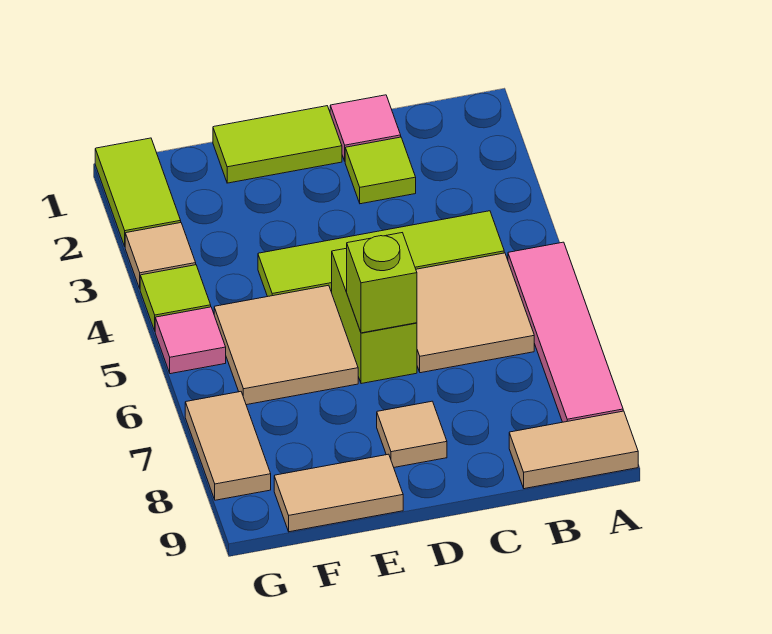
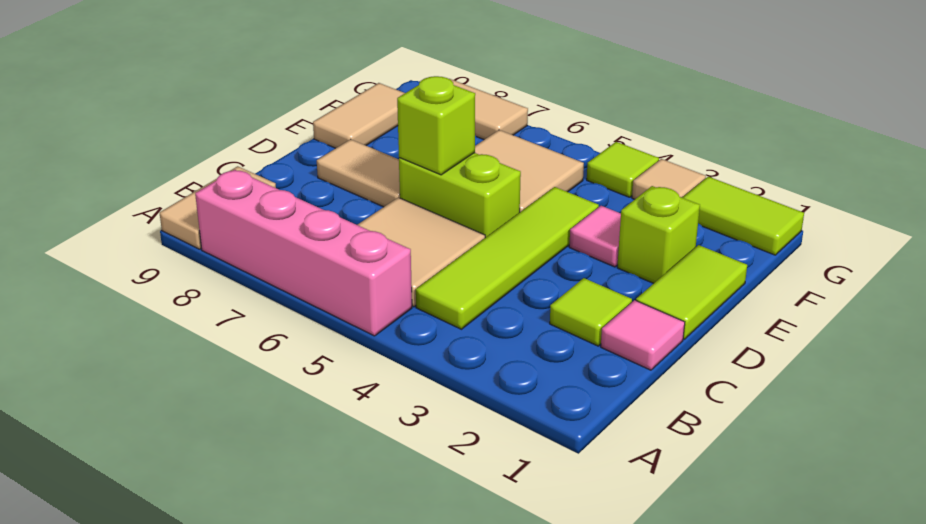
pink tile A5:A8 level 1 -> pink brick A5:A8 level 1
tan tile D8 level 1 -> tan tile D7:D8 level 1
none -> lime brick E2 level 1
pink tile G5 level 1 -> pink tile E3 level 1

